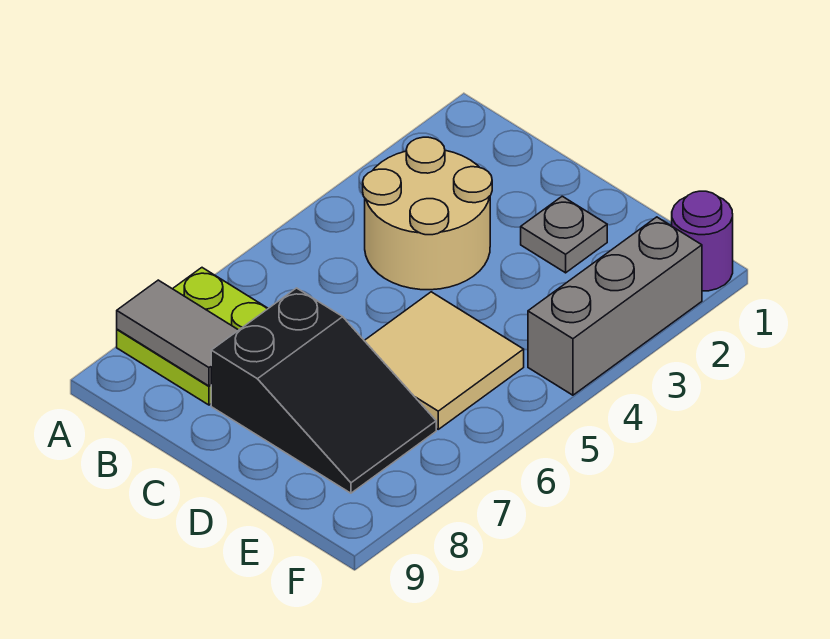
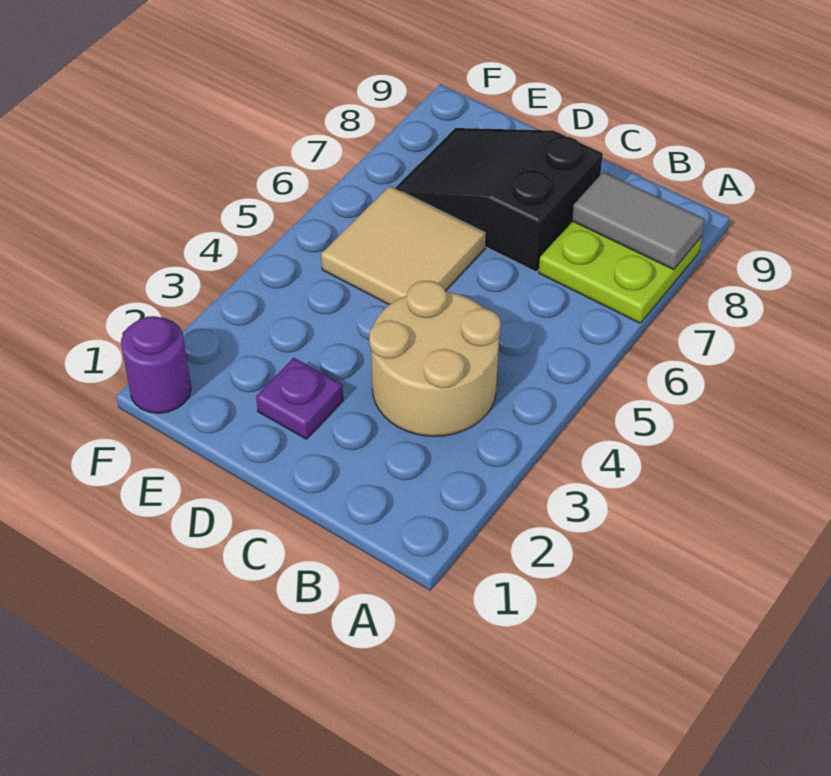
grey plate D2 level 1 -> purple plate D2 level 1
grey brick F2:F4 level 1 -> none

